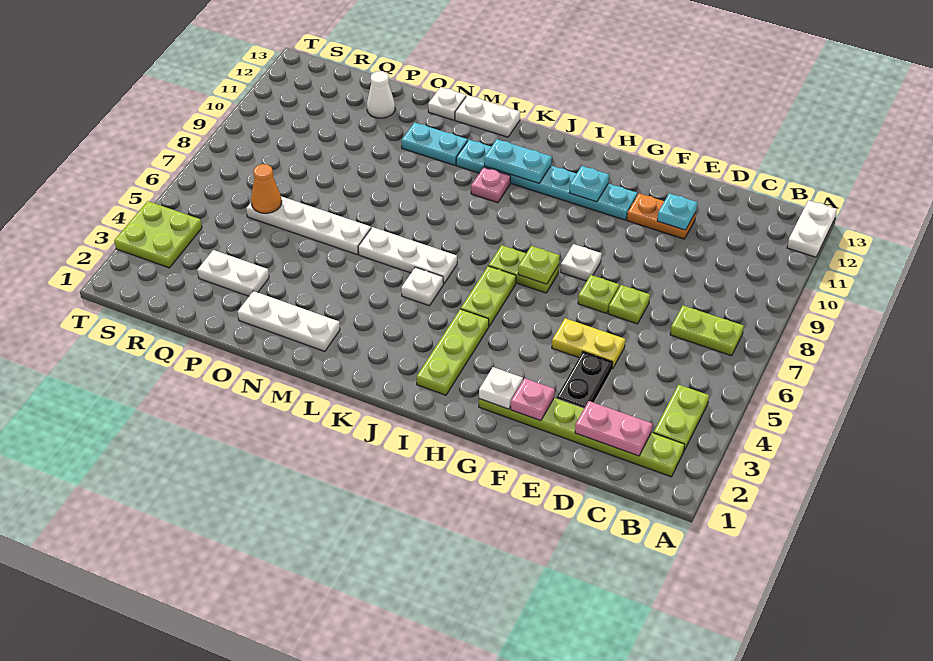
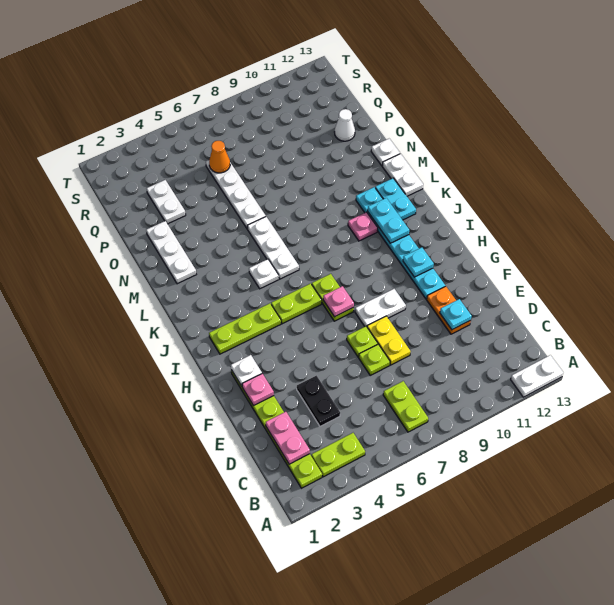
black plate E3:E4 level 1 -> black plate D4:E4 level 1
yellow plate E5:F5 level 1 -> yellow plate E8:F8 level 1
white plate G8 level 1 -> white plate G8:G9 level 1
lime plate H7 level 2 -> pink plate H7 level 2
cyan plate M11:N11 level 1 -> cyan plate K12:L12 level 1
lime plate S3:T4 level 1 -> none

